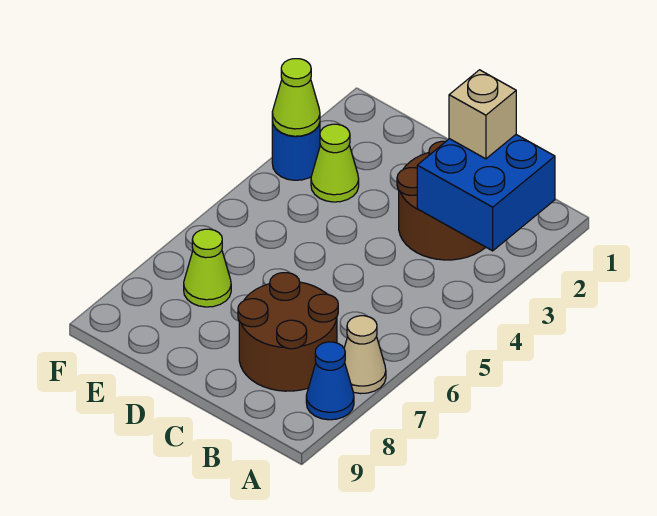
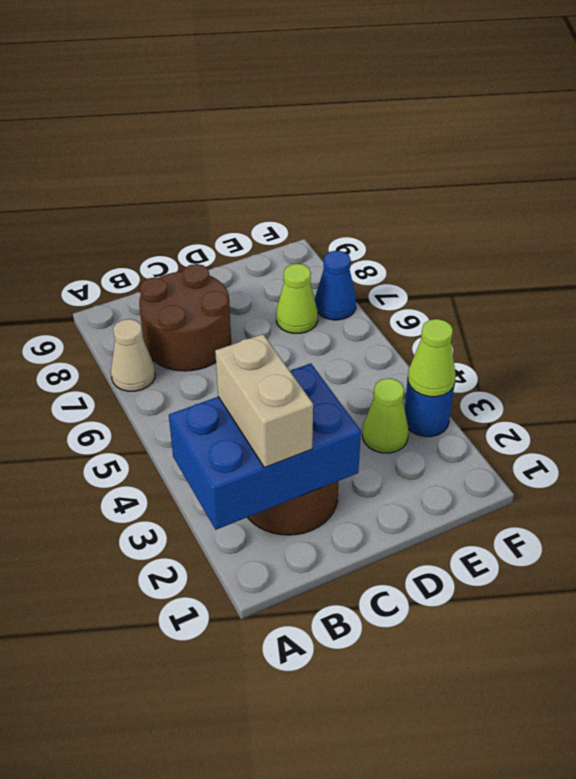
blue brick A2:B3 level 2 -> blue brick A2:C3 level 2
blue cone A8 level 1 -> blue cone F7 level 1
tan brick B2 level 3 -> tan brick B2:B3 level 3

